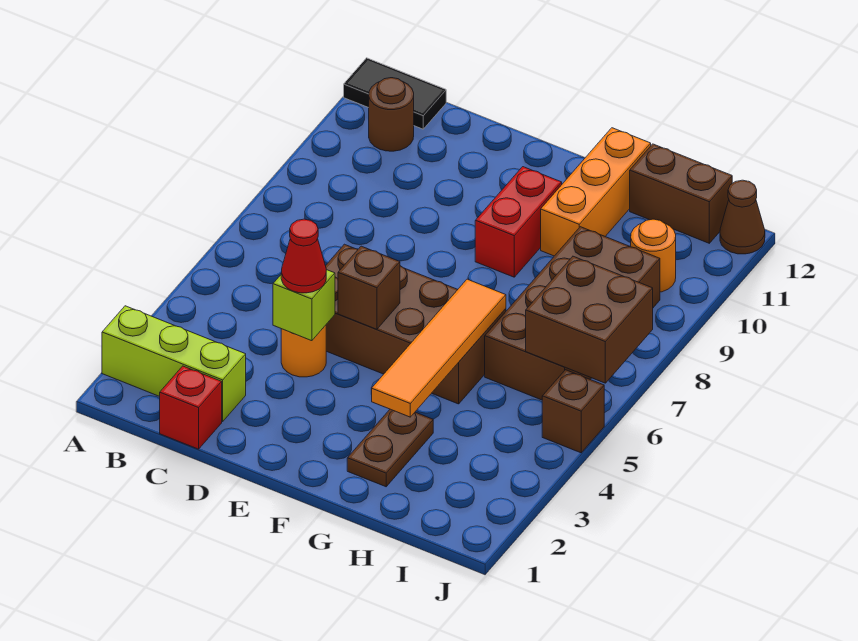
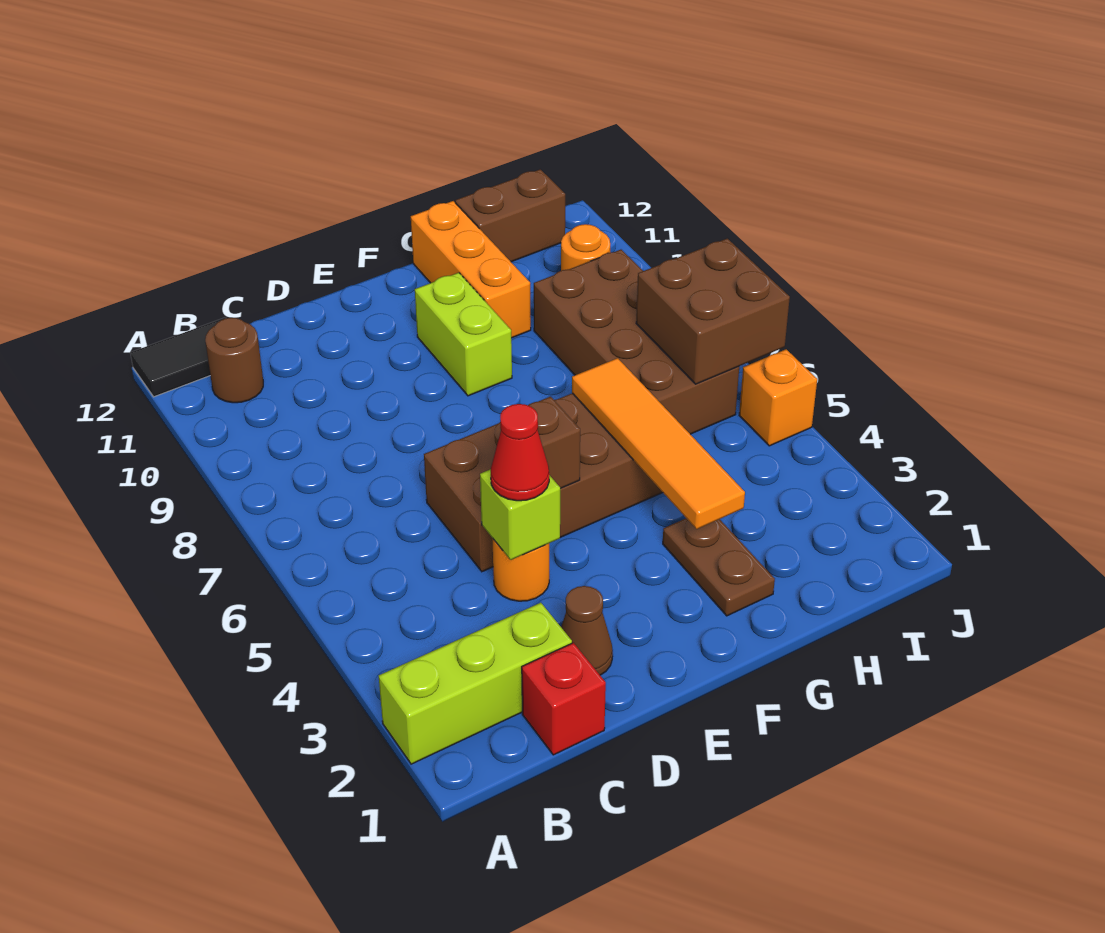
red brick F9:F10 level 1 -> lime brick F9:F10 level 1
brown brick J5 level 1 -> orange brick J5 level 1
brown cone J12 level 1 -> brown cone D2 level 1

